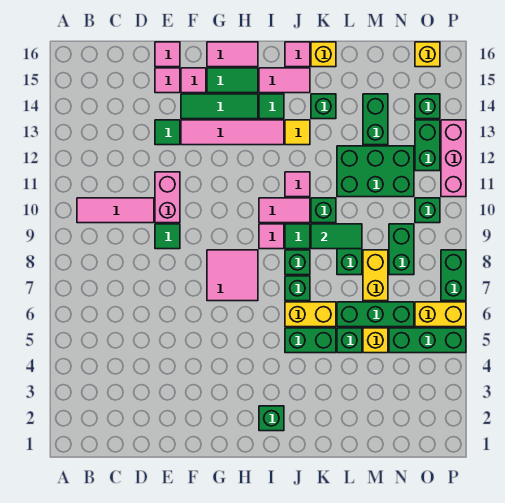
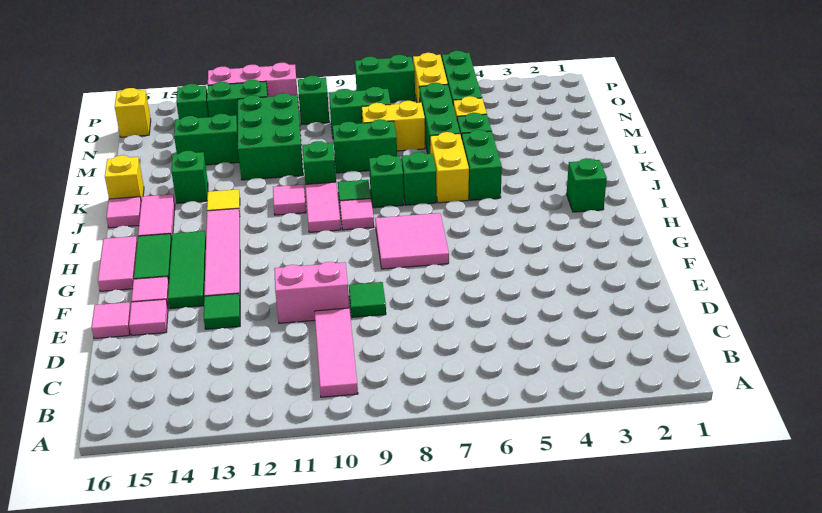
green tile I14 level 1 -> none
green tile K9:L9 level 2 -> none

